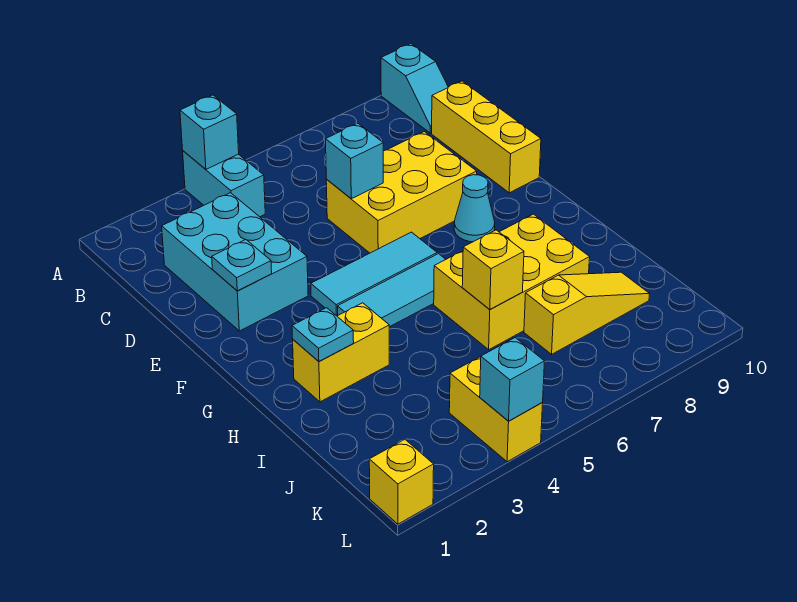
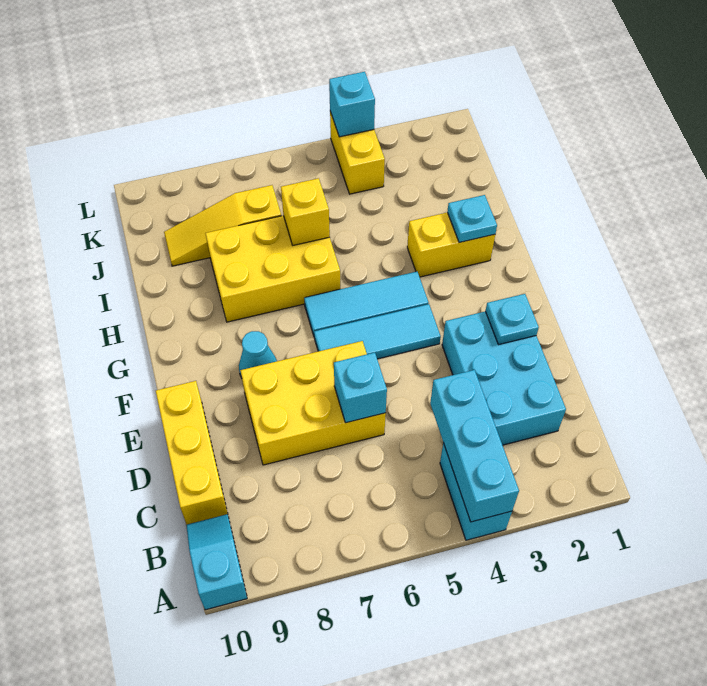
cyan brick A4 level 2 -> cyan brick A4:C4 level 2
yellow brick L1 level 1 -> none

